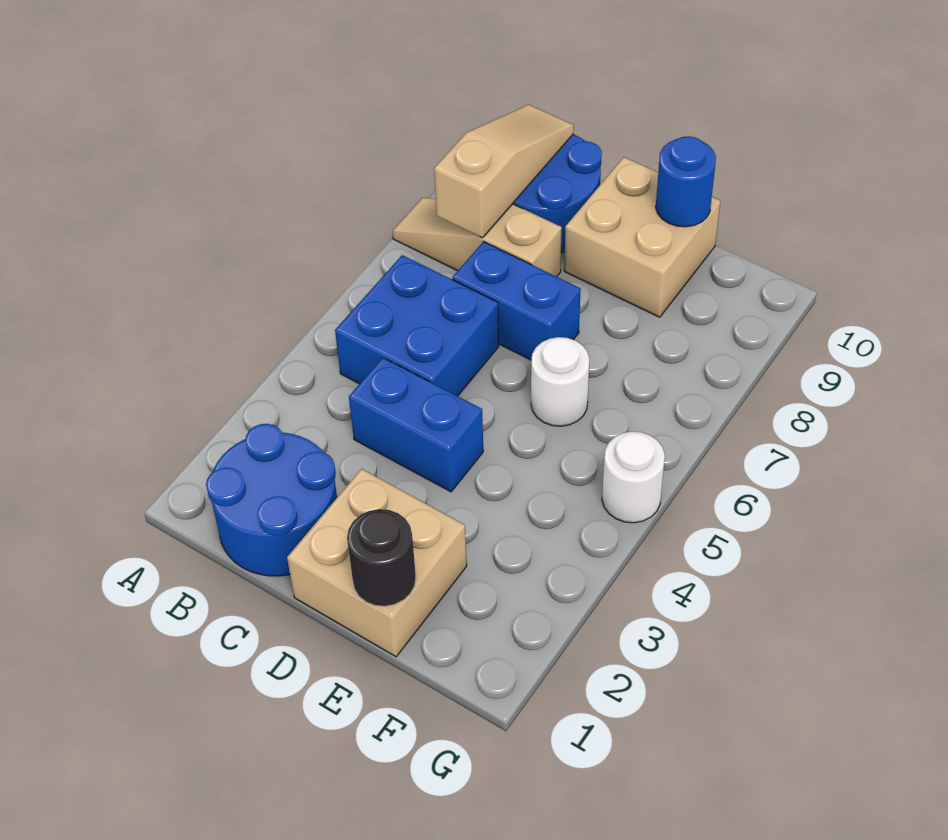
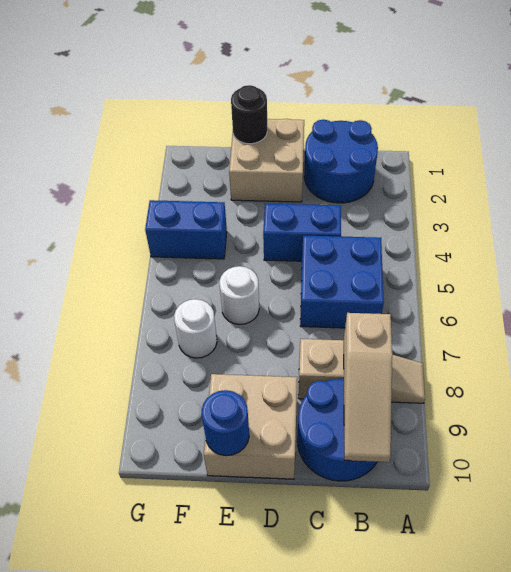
blue brick C7:D7 level 1 -> blue brick F4:G4 level 1
white round brick G5 level 1 -> white round brick F7 level 1

